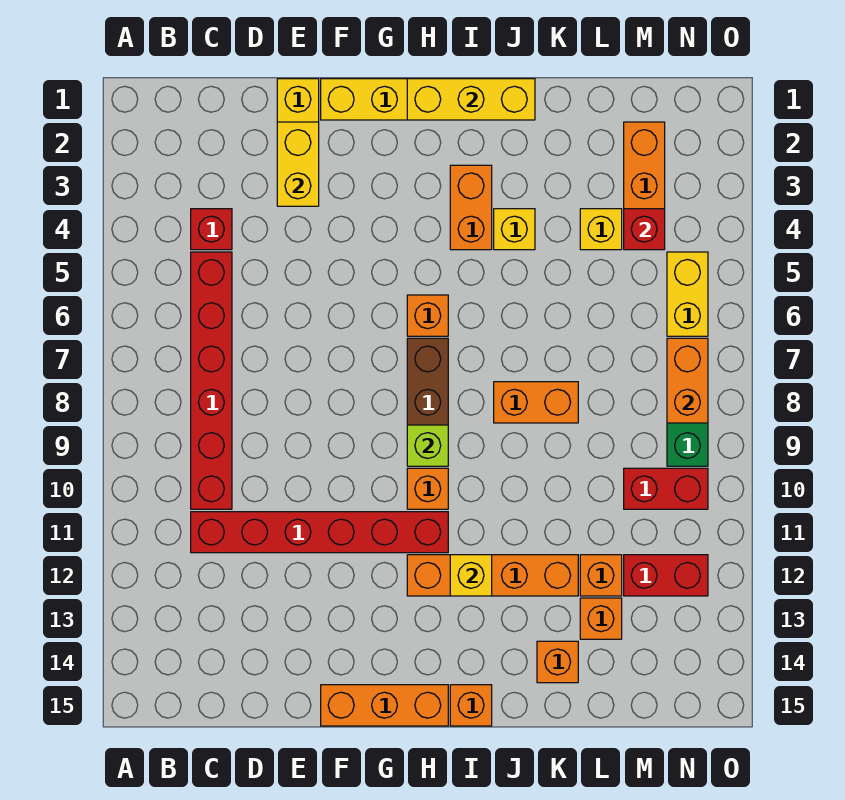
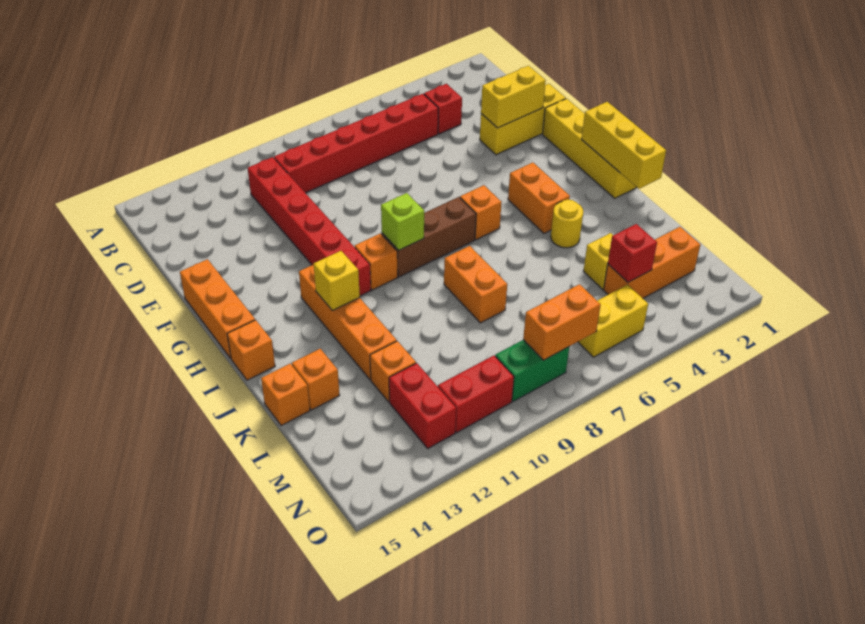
orange brick I3:I4 level 1 -> orange brick H4:I4 level 1
yellow brick J4 level 1 -> yellow round brick J4 level 1
orange brick L13 level 1 -> orange brick K15 level 1
red brick M10:N10 level 1 -> red brick N10:N11 level 1

